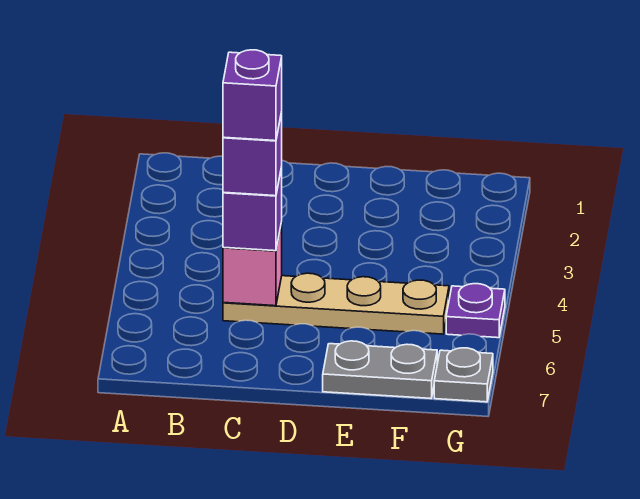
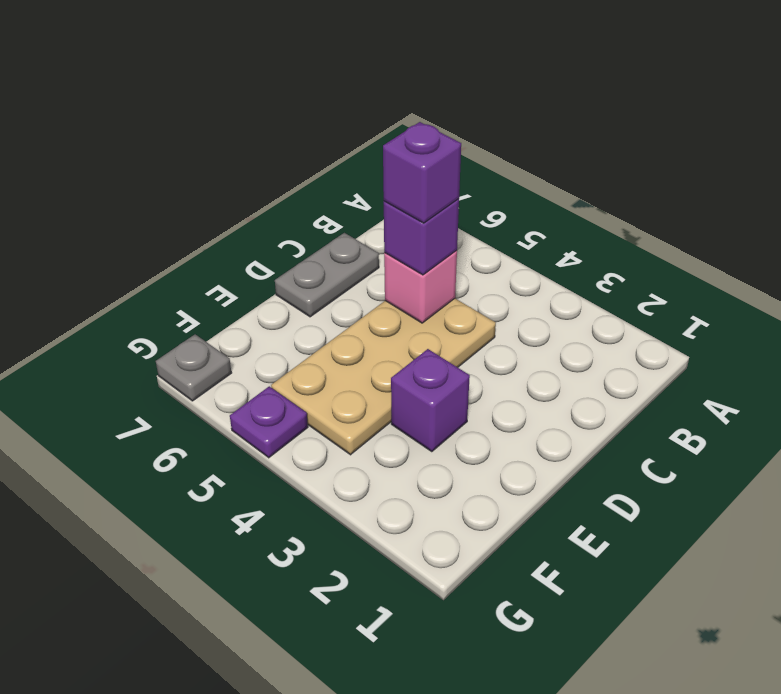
tan plate C5:F5 level 1 -> tan plate C4:F5 level 1
purple brick C5 level 5 -> purple brick E3 level 1
grey plate E7:F7 level 1 -> grey plate C7:D7 level 1

